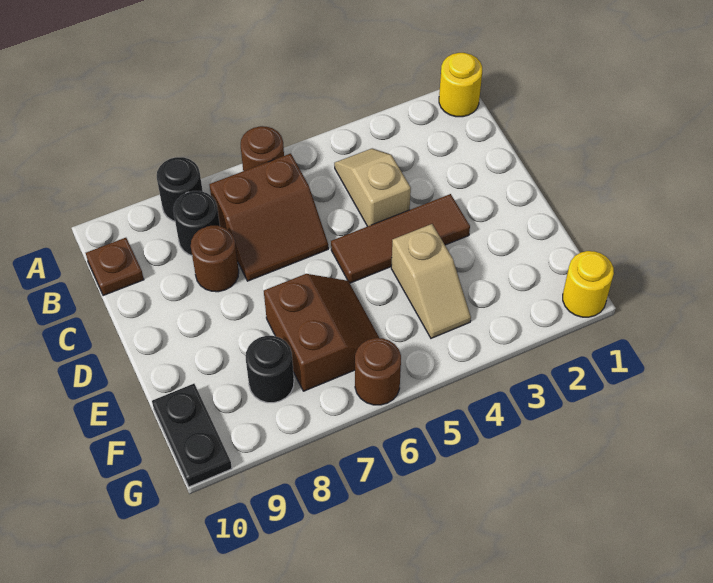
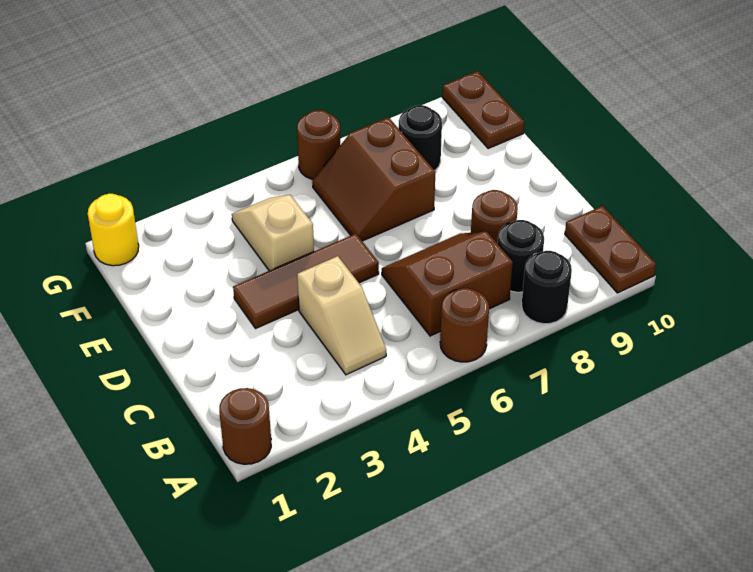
yellow round brick A1 level 1 -> brown round brick A1 level 1
brown plate B10 level 1 -> brown plate A10:B10 level 1
black plate F10:G10 level 1 -> brown plate F10:G10 level 1

